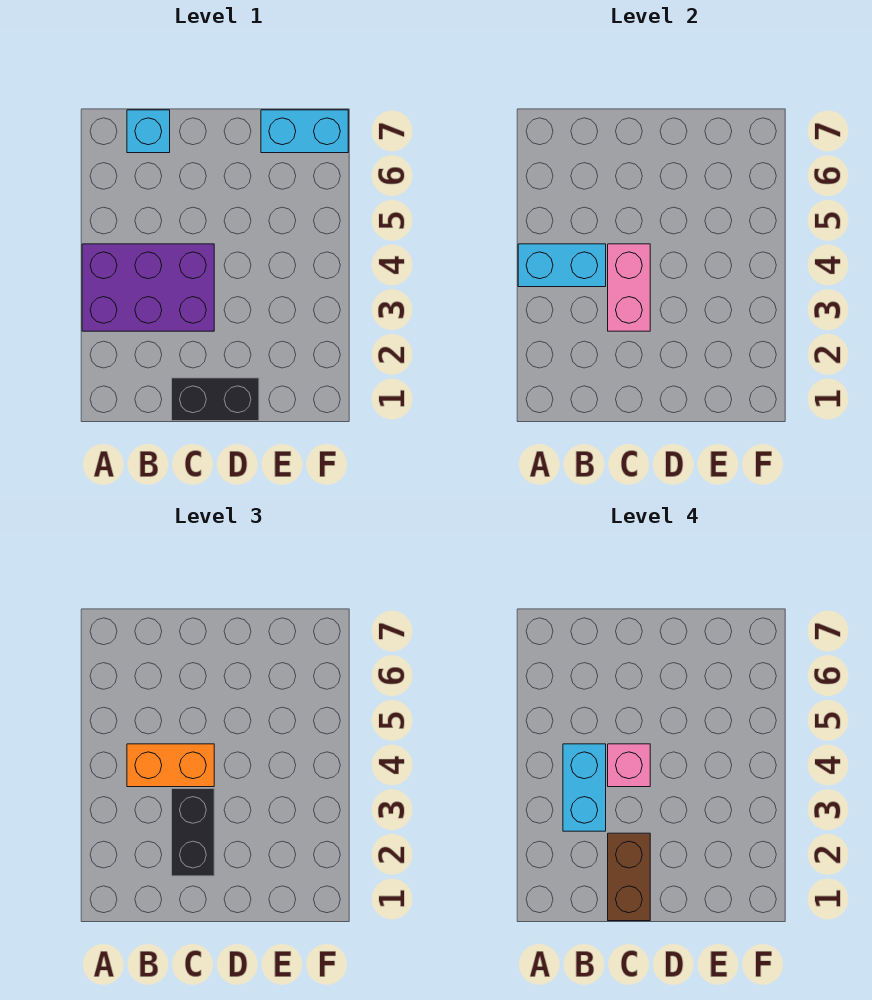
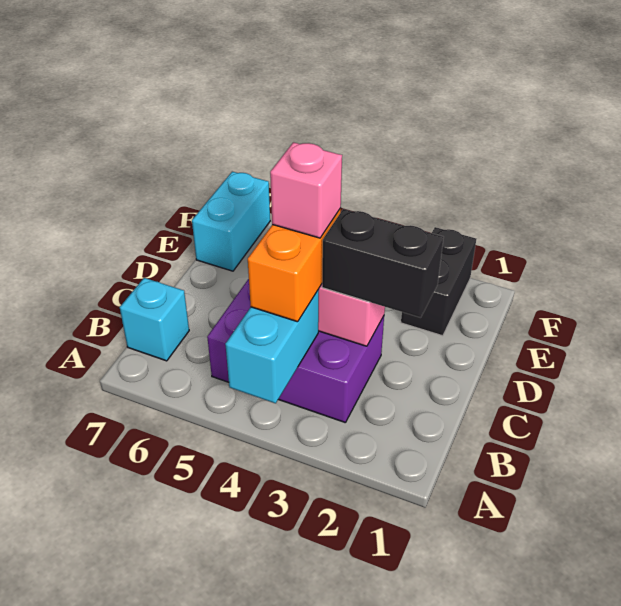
purple brick A3:C4 level 1 -> purple brick B3:C5 level 1
cyan brick B3:B4 level 4 -> none
black brick C1:D1 level 1 -> black brick E2:F2 level 1
brown brick C1:C2 level 4 -> none

